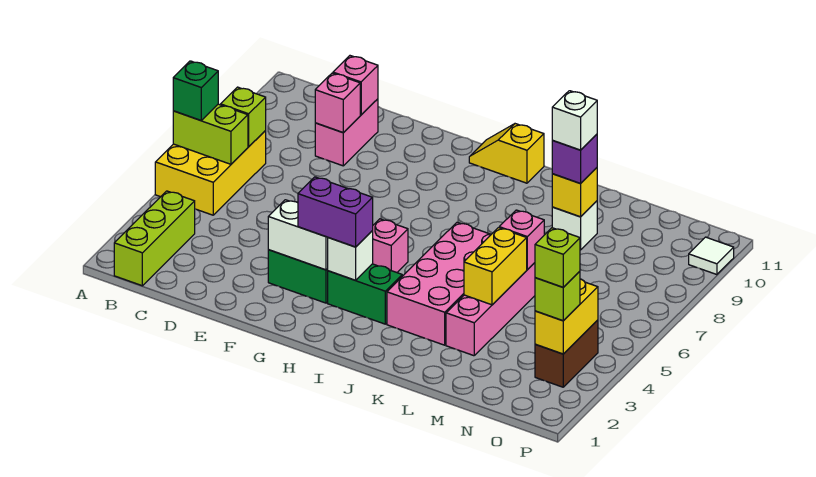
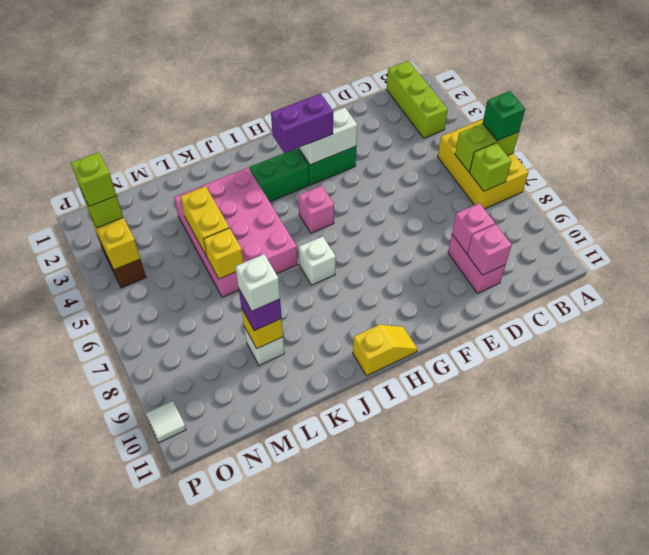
white brick H3 level 2 -> white brick I7 level 1
pink brick L6 level 2 -> yellow brick L6 level 2

